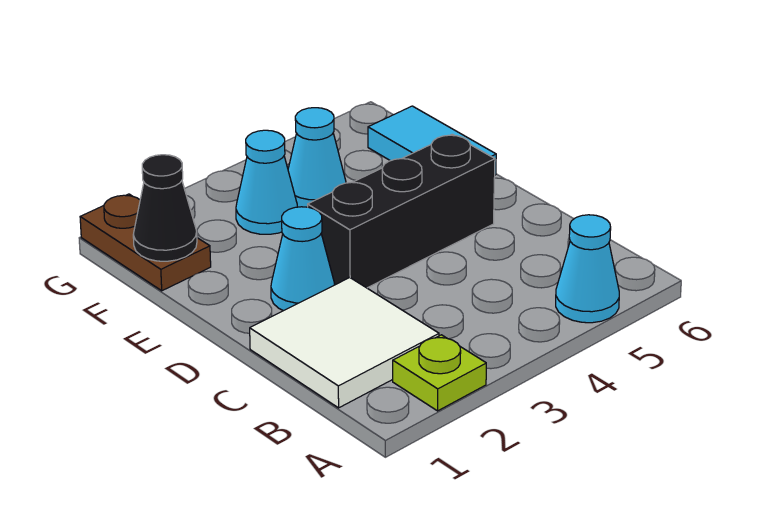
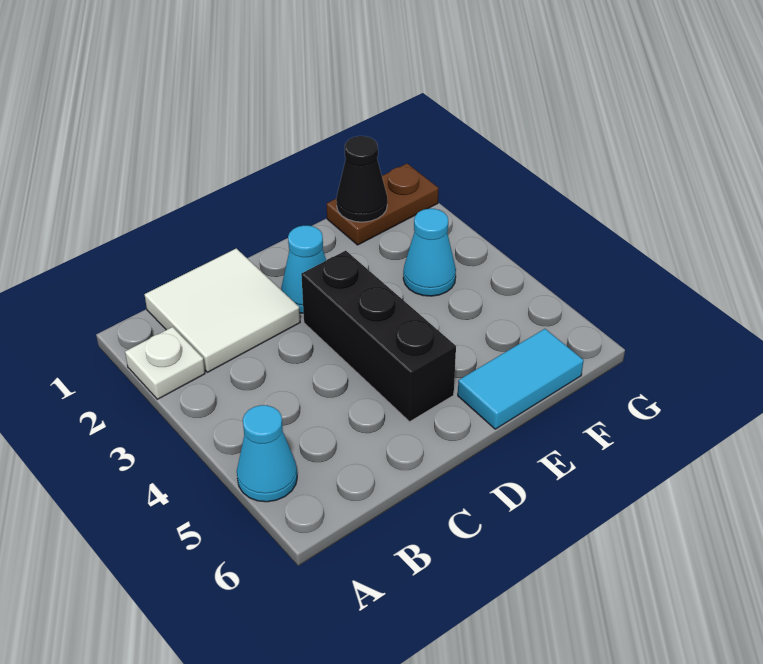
lime plate A2 level 1 -> white plate A2 level 1
cyan cone F4 level 1 -> none

